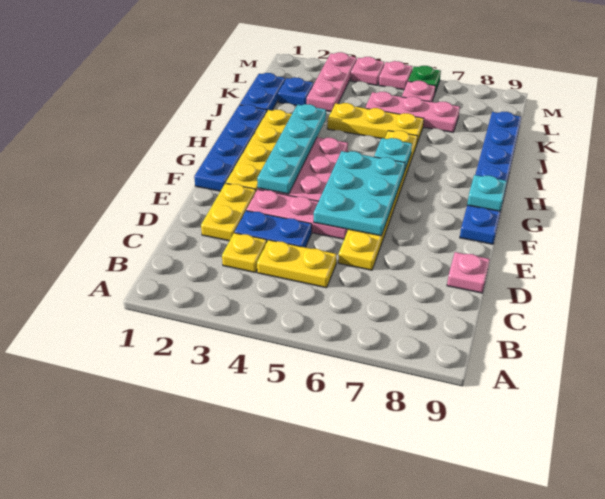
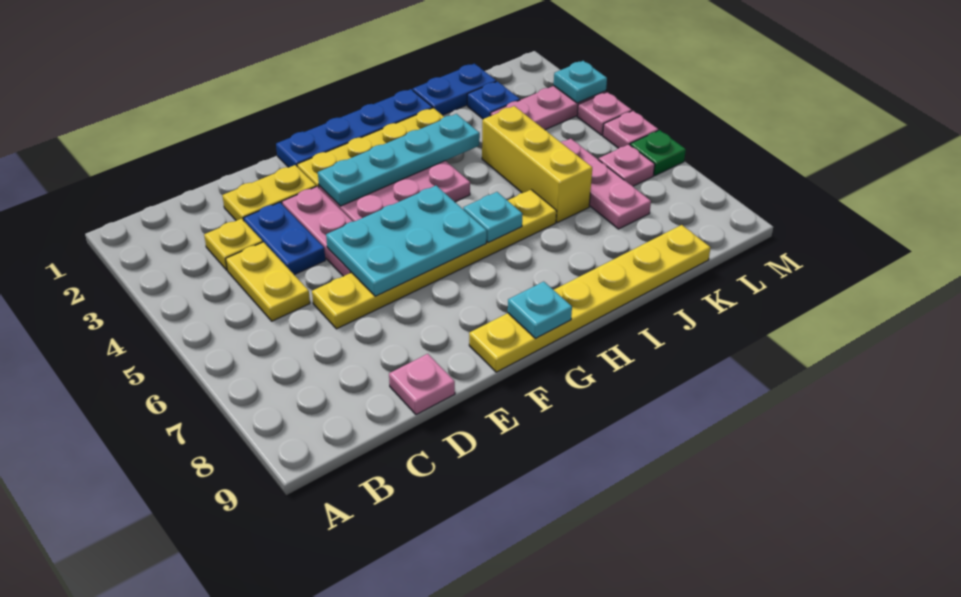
blue plate F9:K9 level 1 -> yellow plate F9:K9 level 1
yellow plate J4:J6 level 1 -> yellow brick J4:J6 level 1
none -> cyan plate M3 level 2

